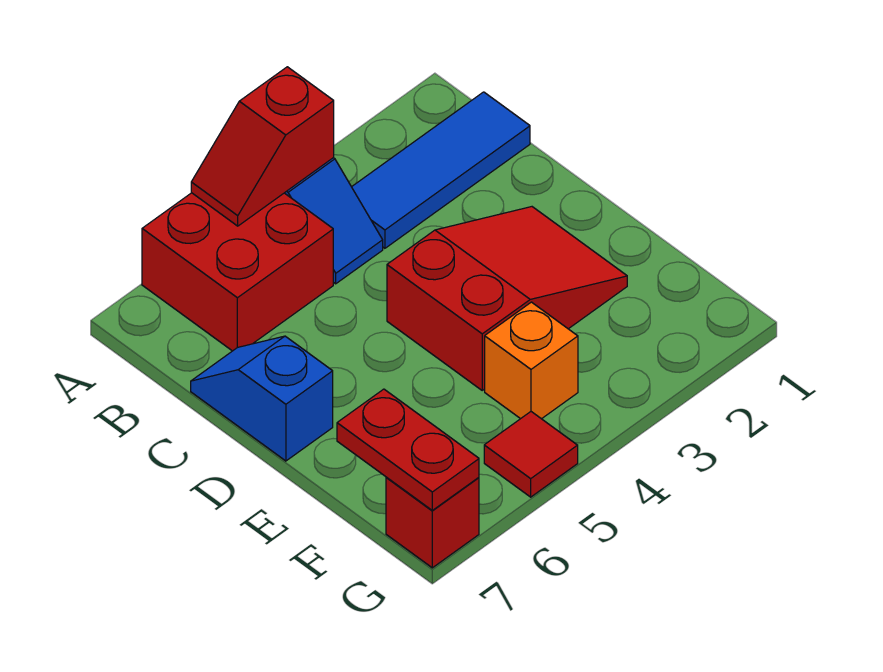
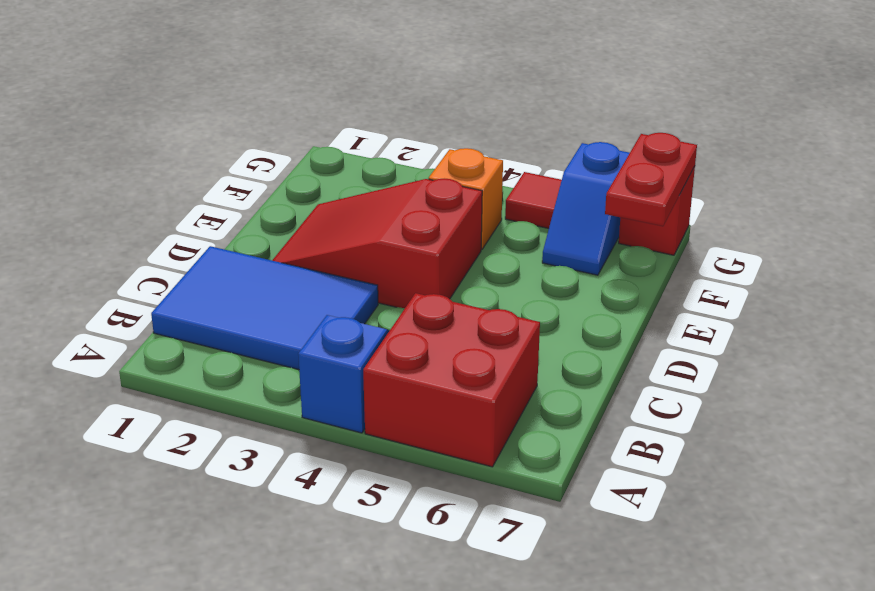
red slope A4:A5 level 2 top 4 -> none
blue tile B1:B3 level 1 -> blue tile B1:C3 level 1
blue slope C7:D7 level 1 top D -> blue slope F6:G6 level 1 top G

